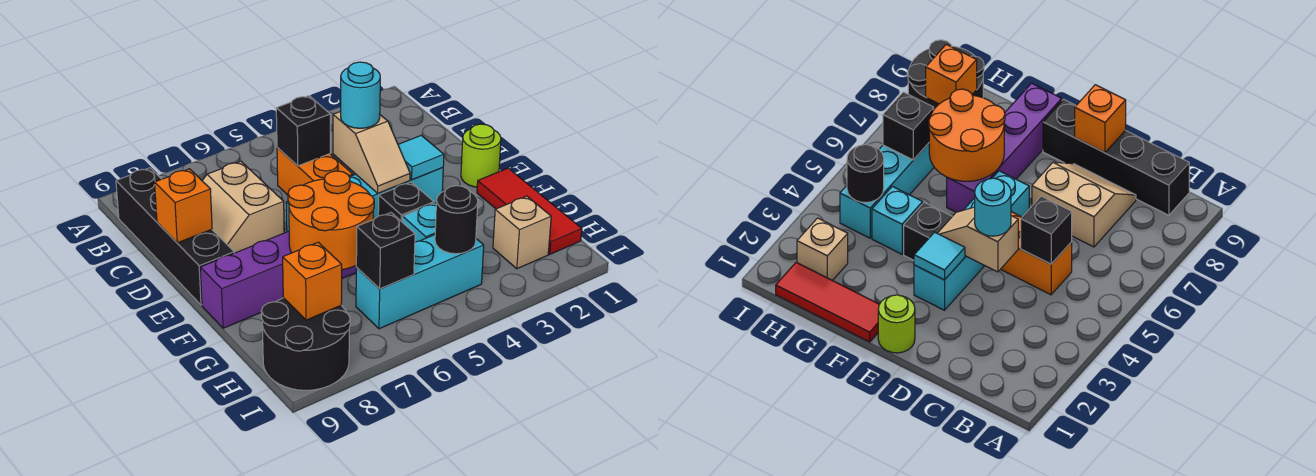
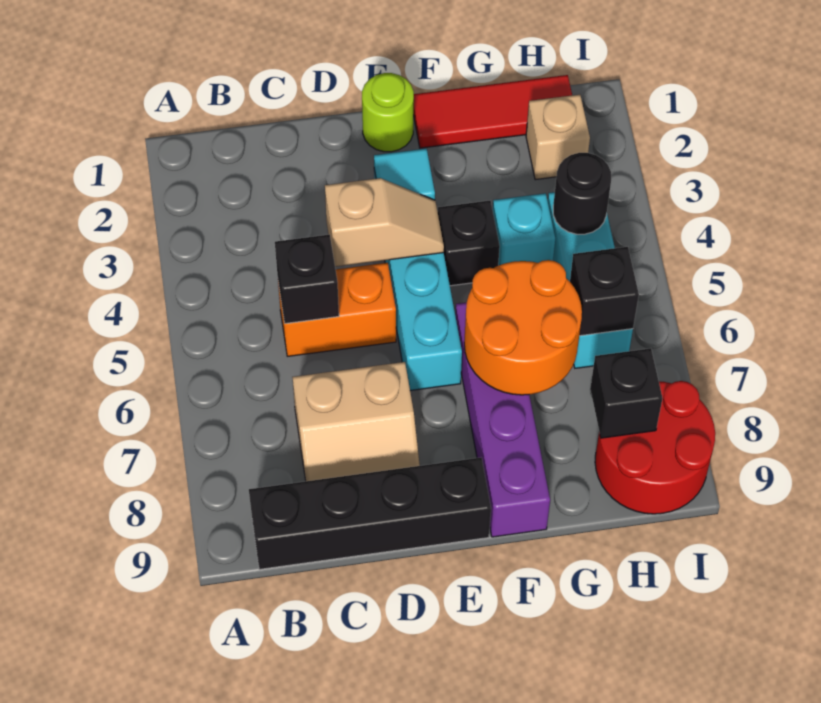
cyan round brick D4 level 3 -> none
orange brick D9 level 2 -> none
black round brick H8:I9 level 1 -> red round brick H8:I9 level 1
orange brick H8 level 2 -> black brick H8 level 2

